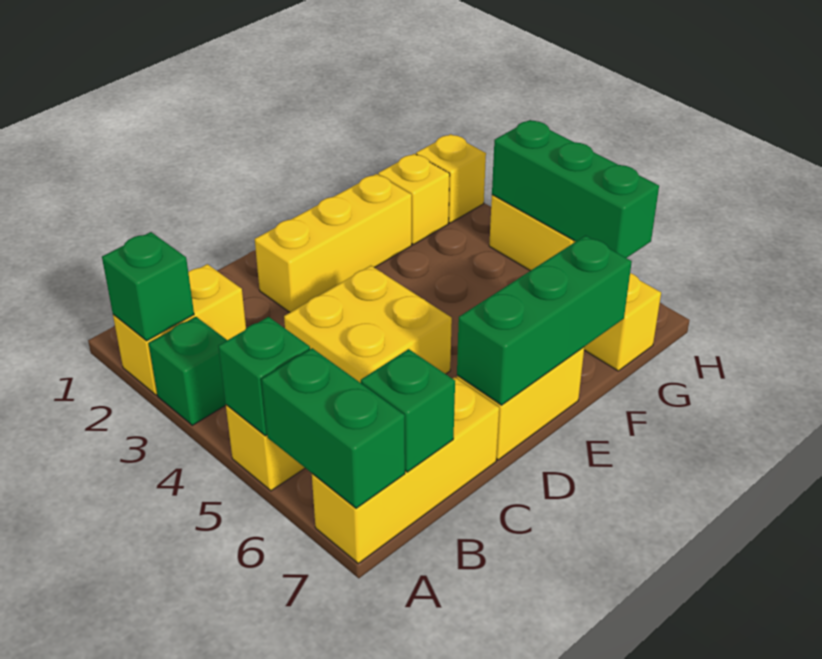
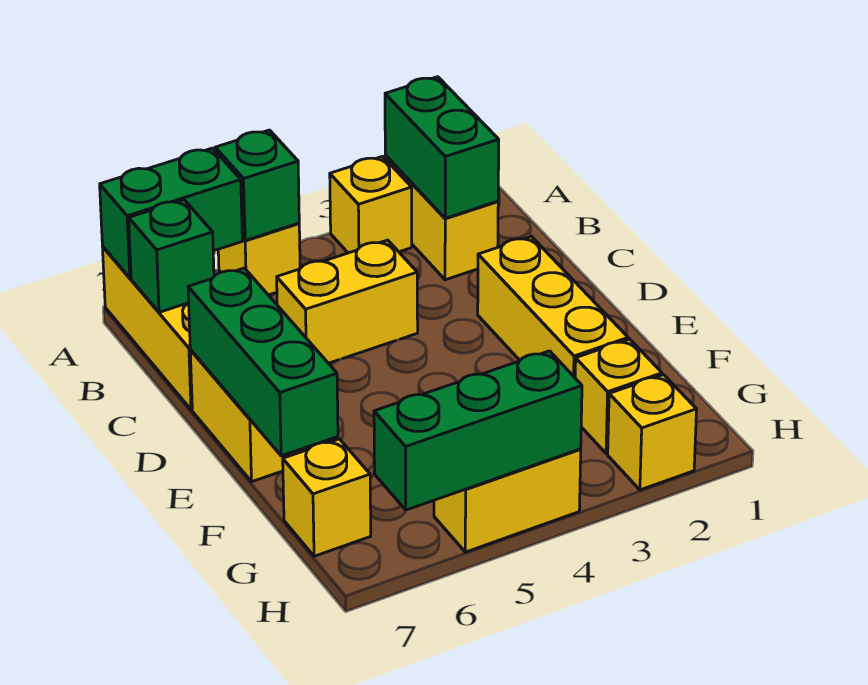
green brick A2 level 2 -> green brick A2:B2 level 2
green brick A3 level 1 -> yellow brick A3 level 1
yellow brick C4:D5 level 1 -> yellow brick C4:C5 level 1

